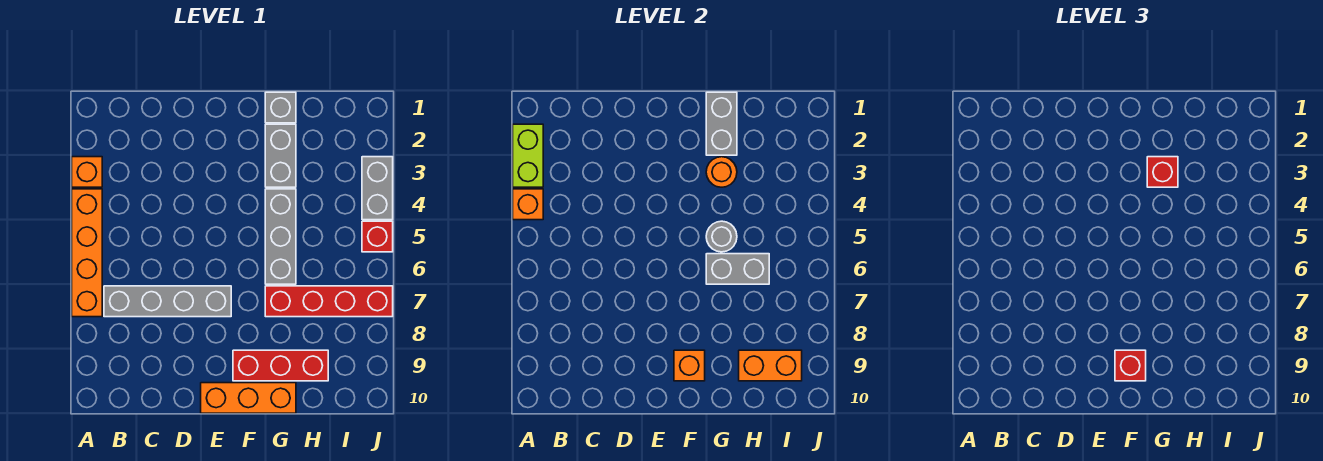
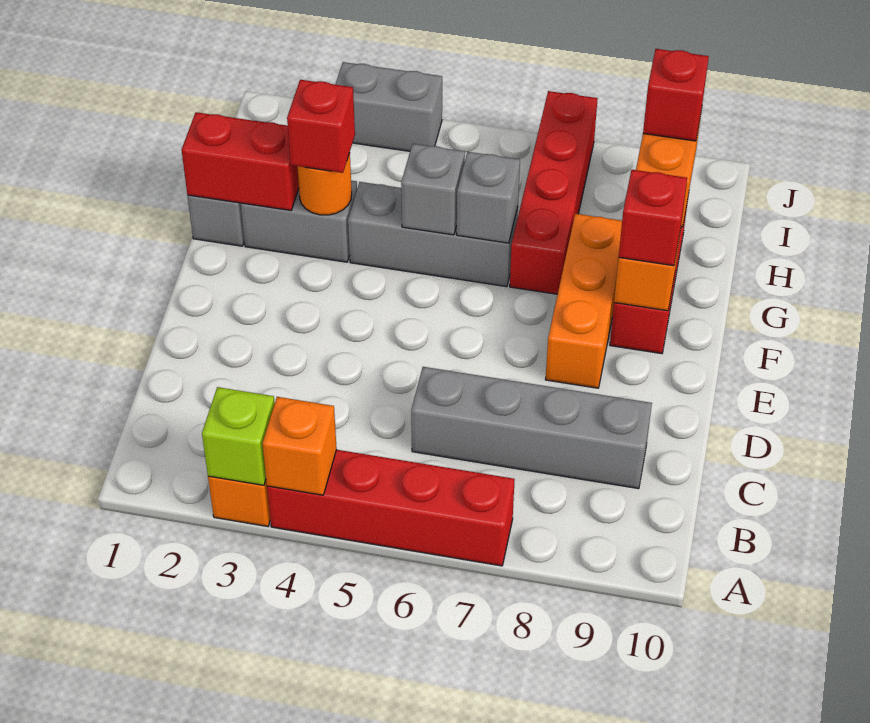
lime brick A2:A3 level 2 -> lime brick A3 level 2
orange brick A4:A7 level 1 -> red brick A4:A7 level 1
grey brick B7:E7 level 1 -> grey brick C6:C9 level 1
orange brick E10:G10 level 1 -> orange brick E8:G8 level 1
grey brick G1:G2 level 2 -> red brick G1:G2 level 2
grey round brick G5 level 2 -> grey brick G5 level 2
grey brick G6:H6 level 2 -> grey brick G6 level 2
red brick J5 level 1 -> red brick I9 level 3

